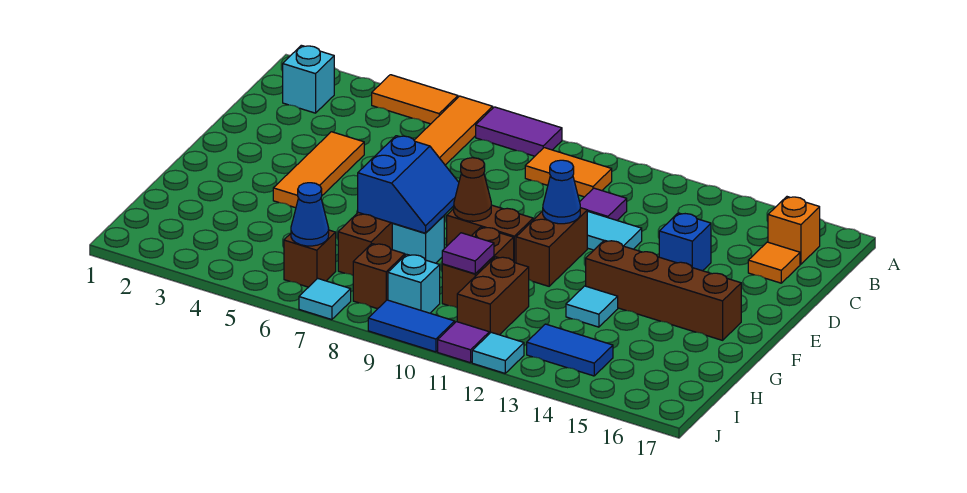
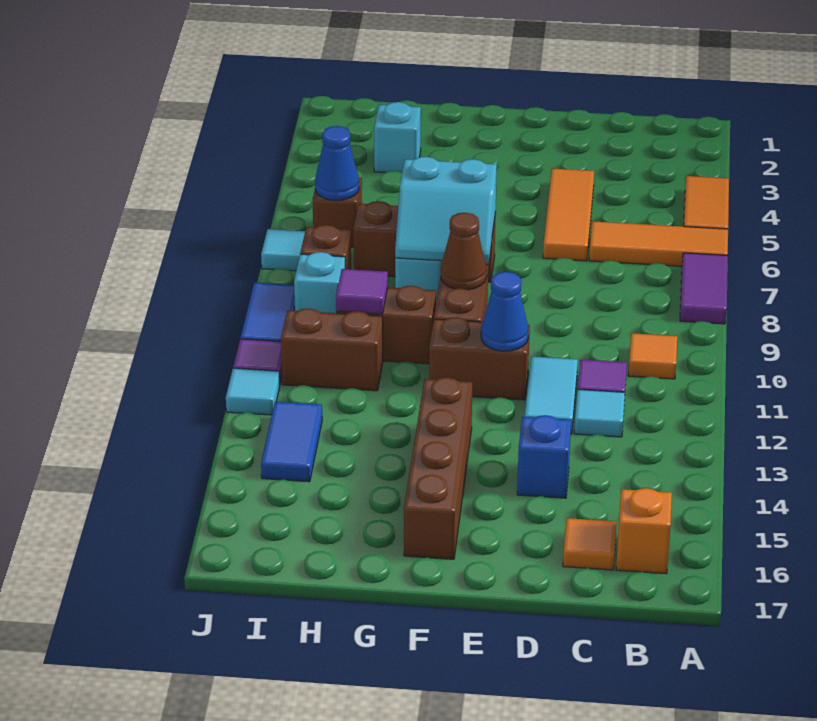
cyan brick B2 level 1 -> cyan brick H3 level 1
orange tile B9:B10 level 1 -> orange tile B10 level 1
orange tile D4:F4 level 1 -> orange tile D4:D6 level 1
blue slope F7:G8 level 2 top 7 -> cyan slope F7:G8 level 2 top 7
cyan tile G13 level 1 -> cyan tile C12 level 1

